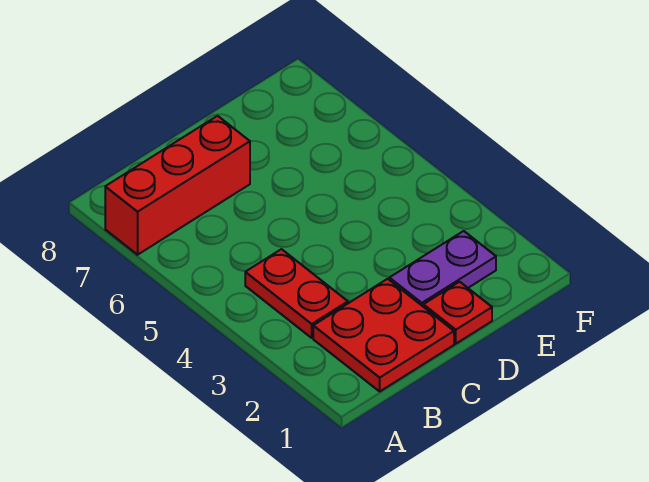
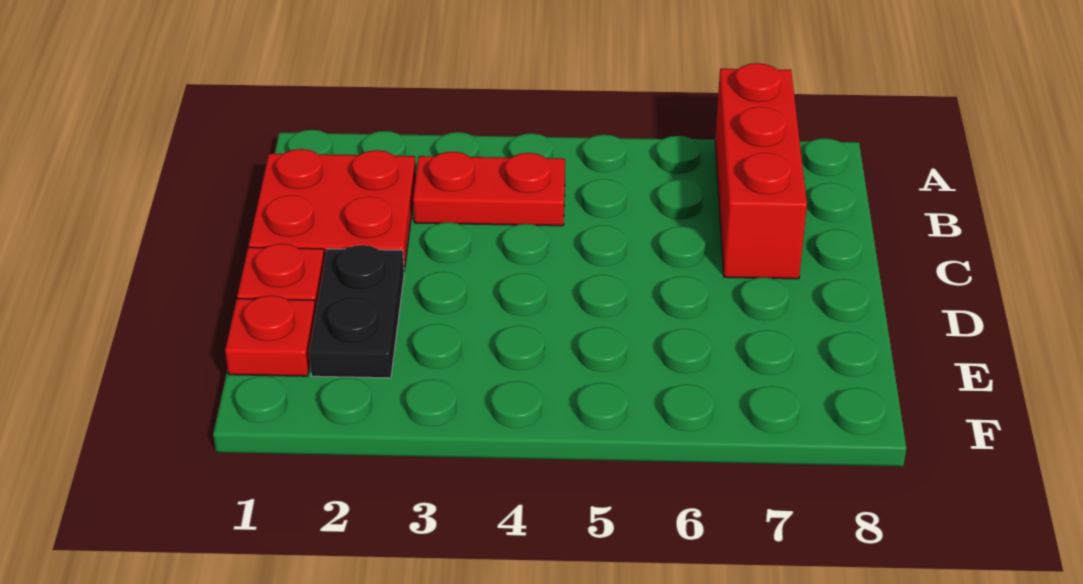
purple plate D2:E2 level 1 -> black plate D2:E2 level 1
none -> red plate E1 level 1

